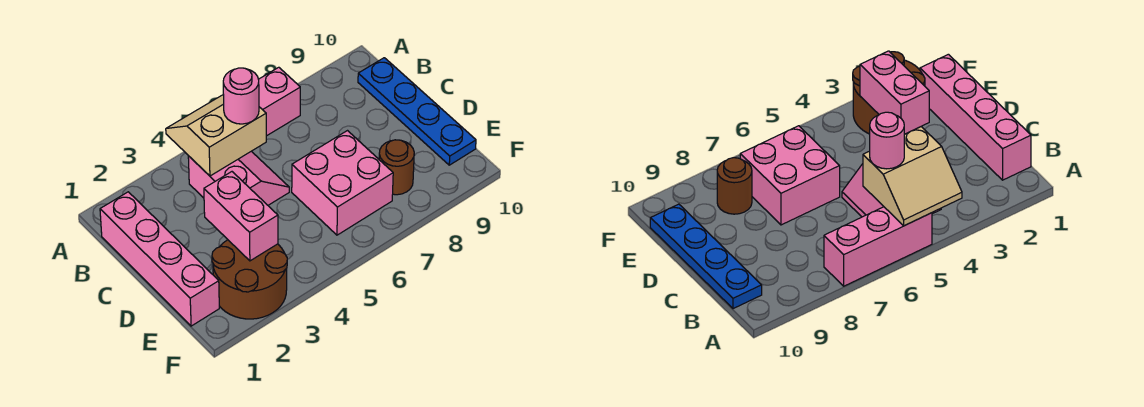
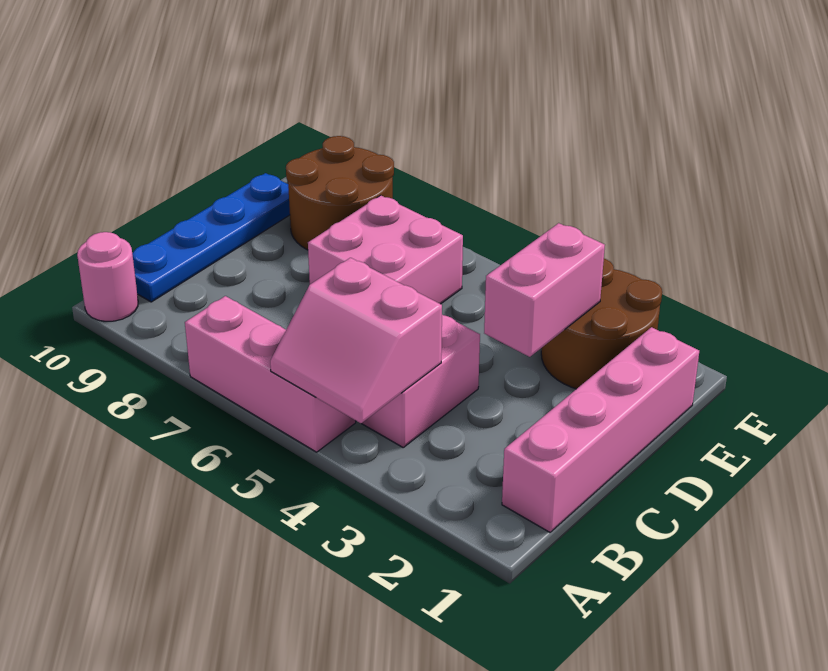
tan slope A4:B5 level 2 top B -> pink slope A4:B5 level 2 top B
pink round brick B5 level 3 -> pink round brick A10 level 1
brown round brick E8 level 1 -> brown round brick E8:F9 level 1

